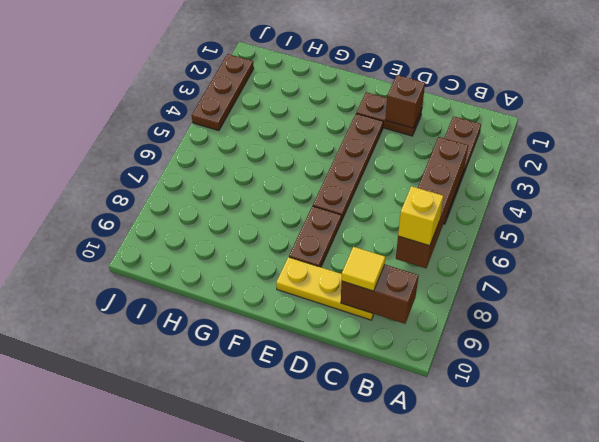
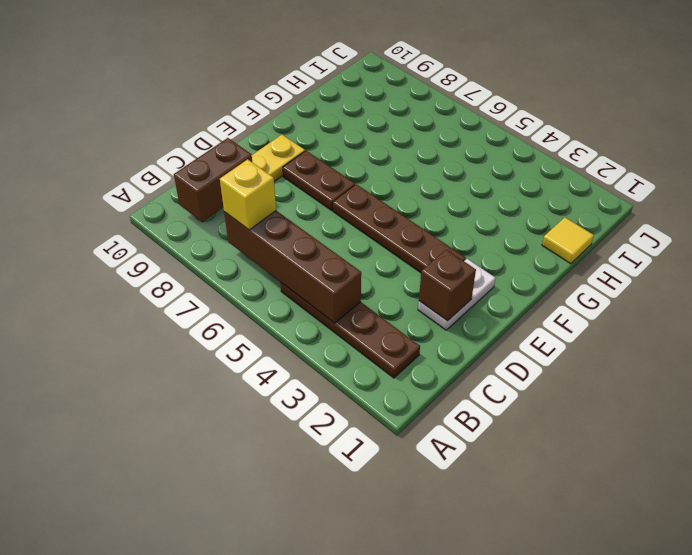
yellow tile C9 level 3 -> yellow tile H1 level 1
brown plate D2:E2 level 1 -> white plate D2:E2 level 1
brown plate J2:J4 level 1 -> none

